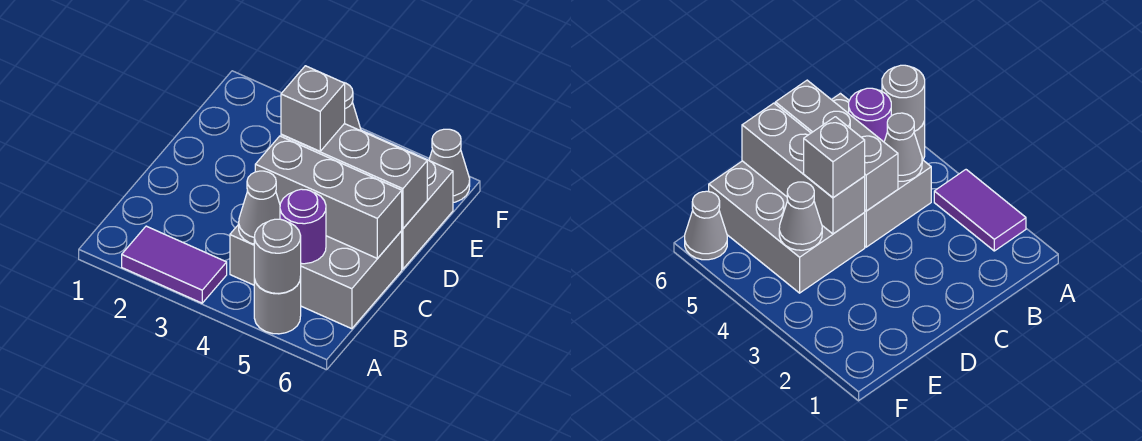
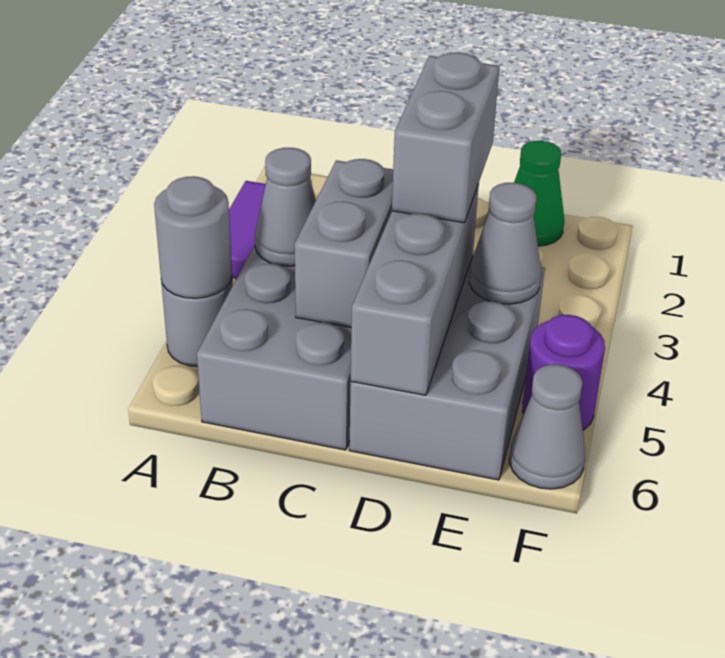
purple round brick B5 level 2 -> purple round brick F5 level 1
grey brick C4:C6 level 2 -> grey brick C4:C5 level 2
grey brick D4 level 3 -> grey brick D3:D4 level 3
none -> green cone E1 level 1

